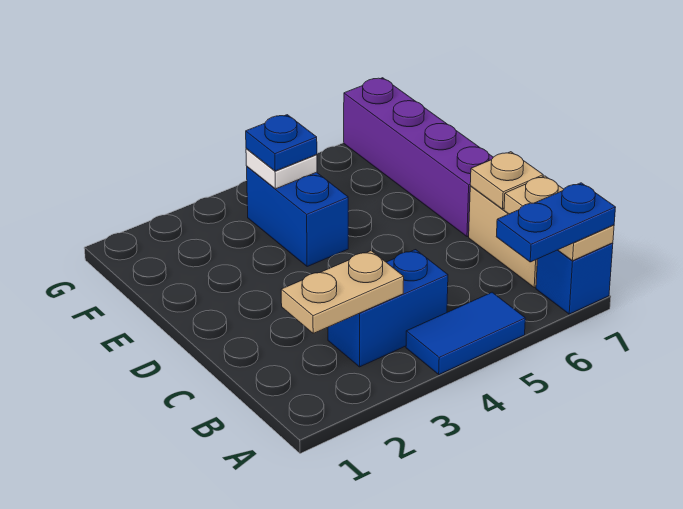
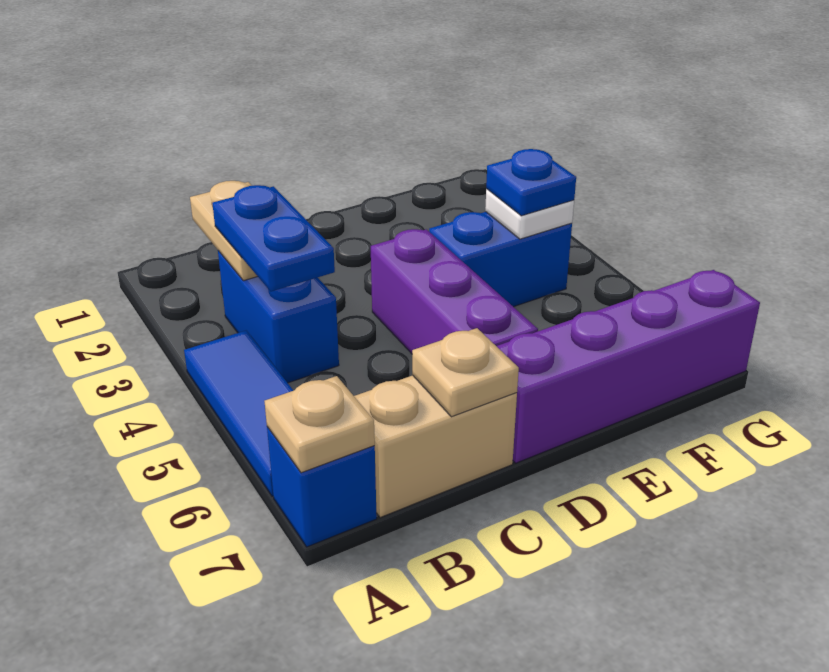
blue tile A4:A5 level 1 -> blue tile A4:A6 level 1
blue plate A6:A7 level 3 -> blue plate B3:B4 level 3
tan plate A7:B7 level 2 -> tan plate A7 level 2
none -> purple brick D4:D6 level 1

